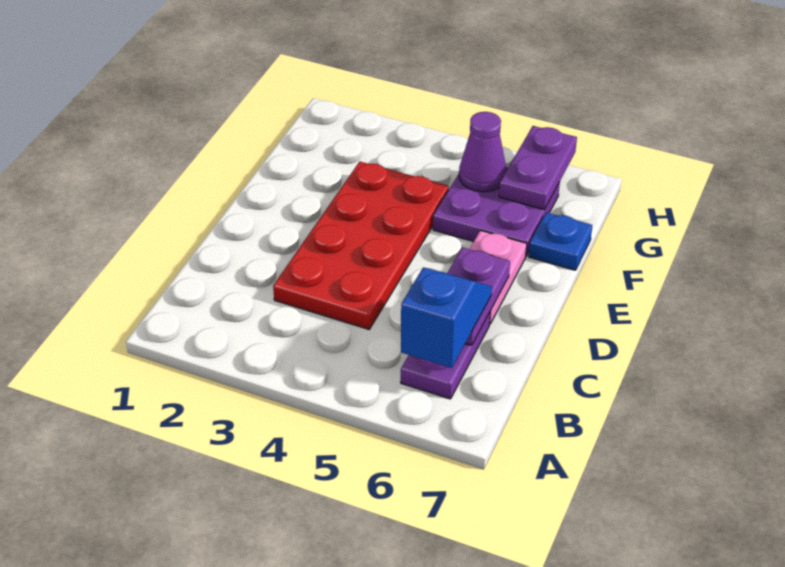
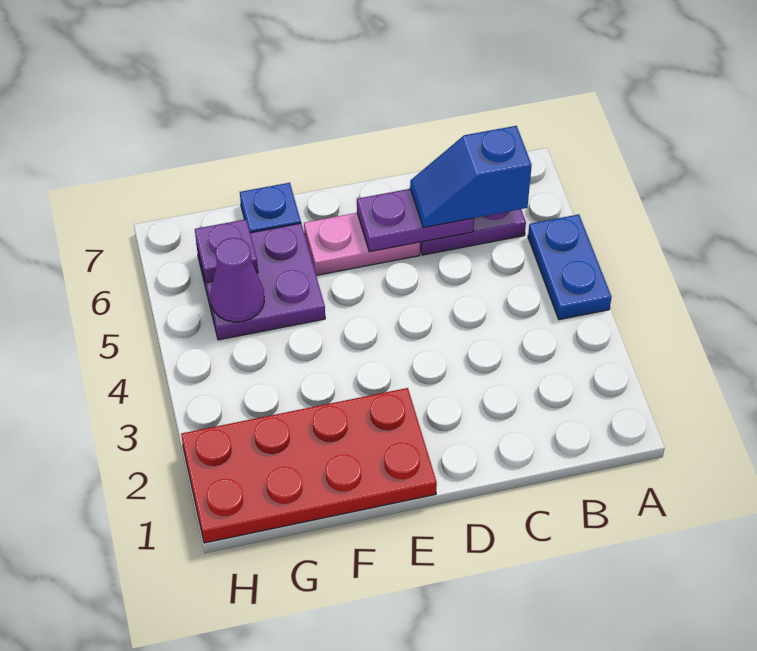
none -> blue plate A4:A5 level 1
red plate C3:F4 level 1 -> red plate E1:H2 level 1
purple plate G6:H6 level 2 -> purple plate G6 level 2

